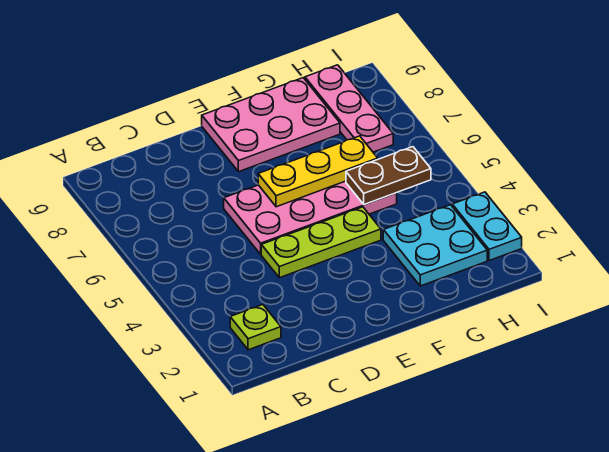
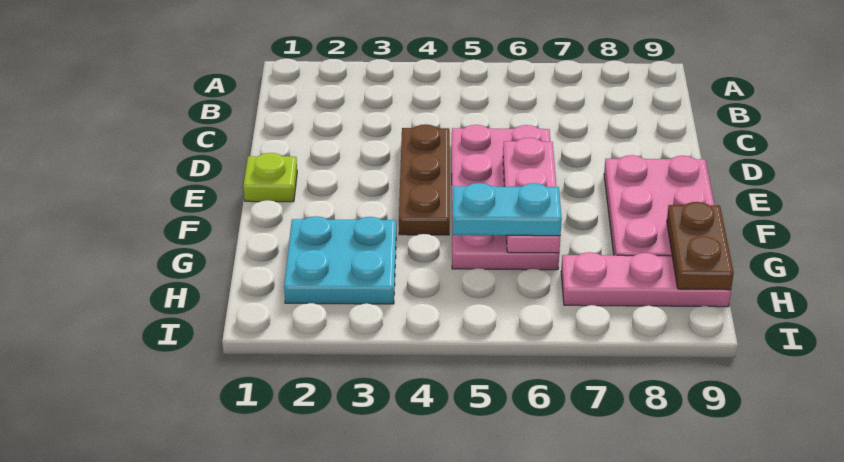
lime plate B2 level 1 -> lime plate E1 level 1
lime plate D4:F4 level 1 -> brown plate D4:F4 level 1
yellow plate E6:G6 level 2 -> pink plate E6:G6 level 2
brown plate G5:H5 level 2 -> brown plate G9:H9 level 2
cyan plate I2:I3 level 1 -> cyan plate G5:G6 level 3

